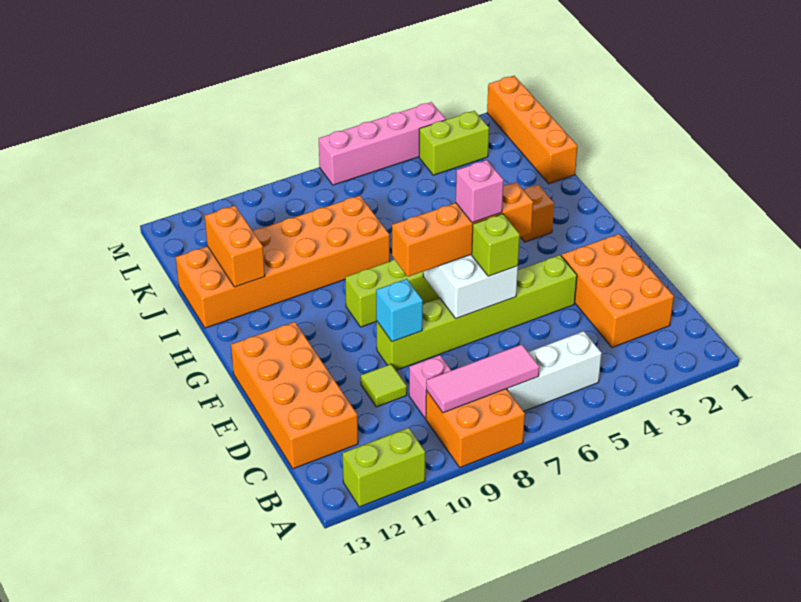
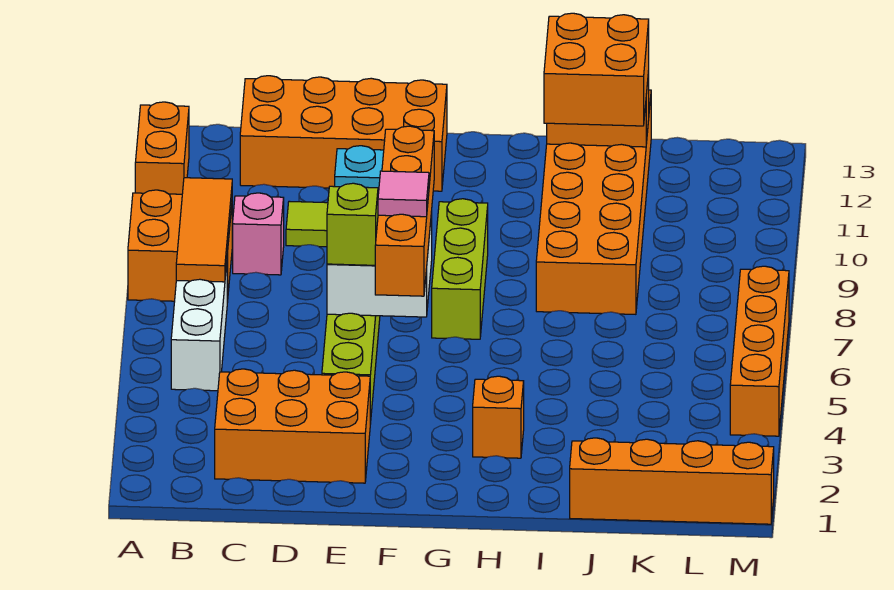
lime brick A11:A12 level 1 -> orange brick A11:A12 level 1
pink tile B7:B9 level 2 -> orange tile B7:B9 level 2
pink brick F6 level 4 -> pink tile F6 level 4
none -> orange brick I11:J12 level 3
lime brick L3:L4 level 1 -> none
pink brick M4:M7 level 1 -> orange brick M4:M7 level 1

